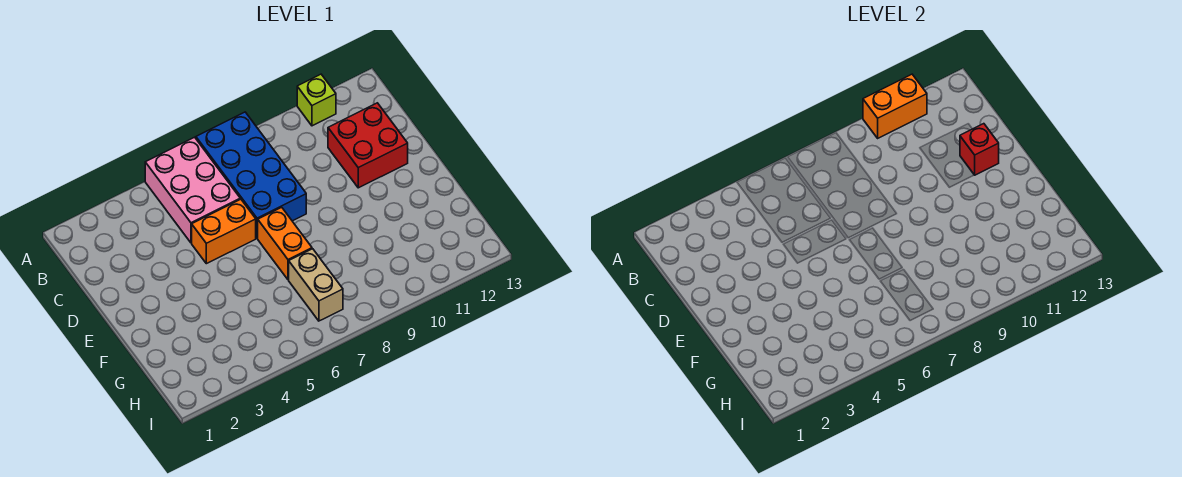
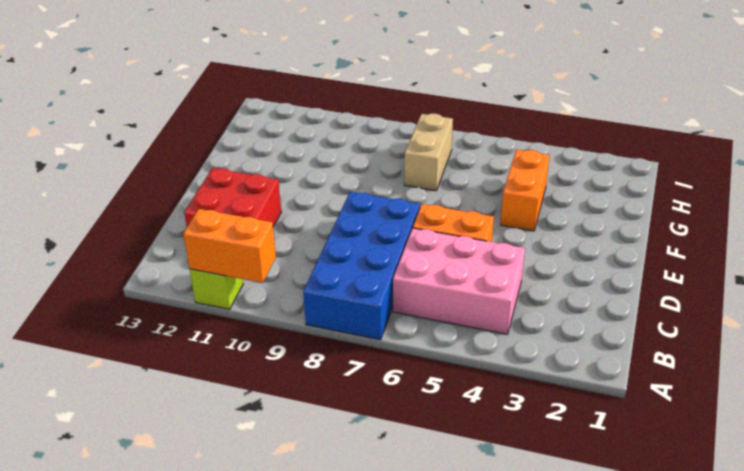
pink brick A5:C6 level 1 -> pink brick B4:C6 level 1
red brick D12 level 2 -> none
orange brick E7:F7 level 1 -> orange brick F4:G4 level 1

